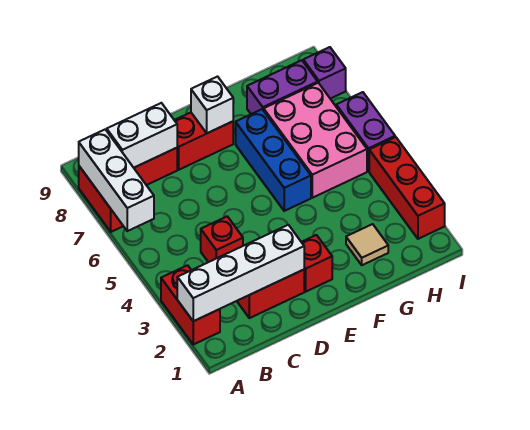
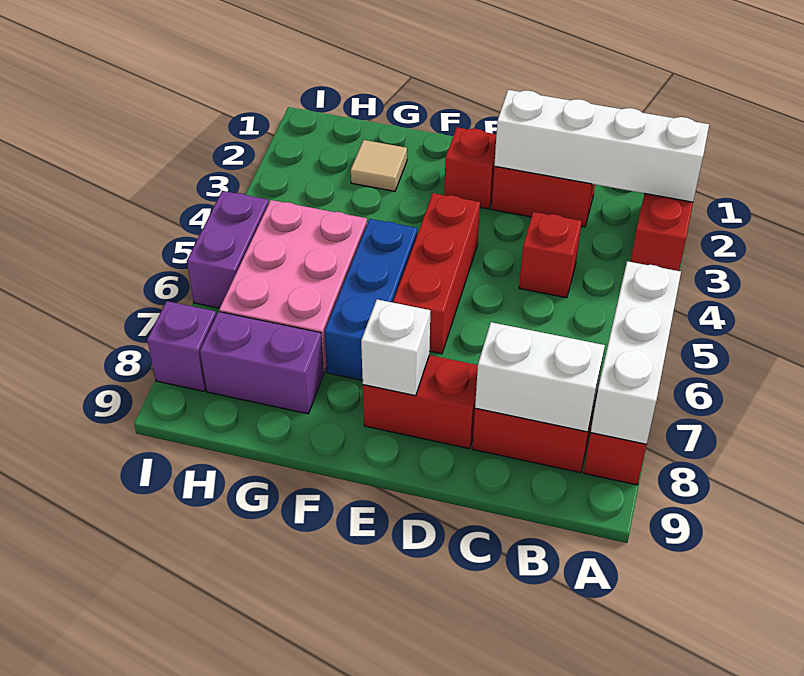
red brick I2:I4 level 1 -> red brick E4:E6 level 1

